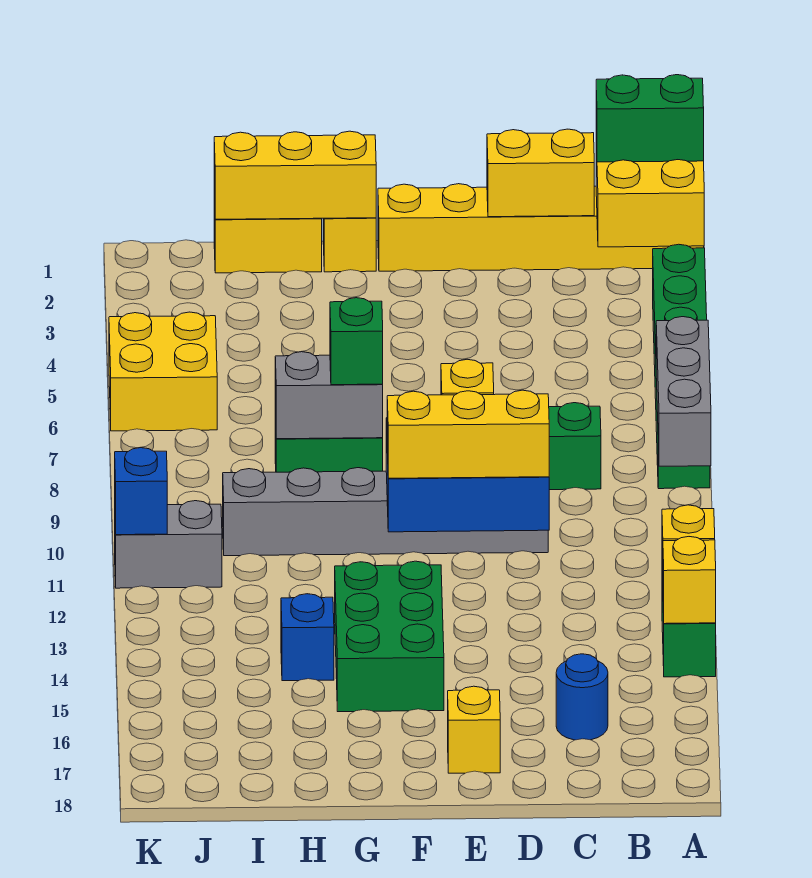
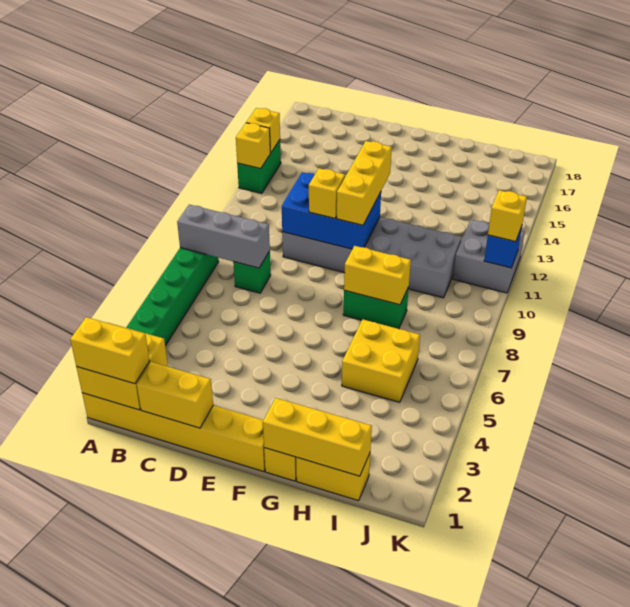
green brick A1:B1 level 3 -> yellow brick A1:B1 level 3
grey brick A7:A9 level 2 -> grey brick A8:C8 level 2
blue round brick C16 level 1 -> none
grey brick D10:I10 level 1 -> grey brick D10:I11 level 1
yellow brick D11:F11 level 3 -> yellow brick F10:F12 level 3
yellow brick E17 level 1 -> yellow brick K11 level 3
green brick F13:G15 level 1 -> none
grey brick G8:H8 level 2 -> yellow brick G8:H8 level 2
green brick G8 level 3 -> none
blue brick H14 level 1 -> none
yellow brick J5:K6 level 1 -> yellow brick H5:I6 level 1
grey brick J11:K11 level 1 -> grey brick J11:K12 level 1

